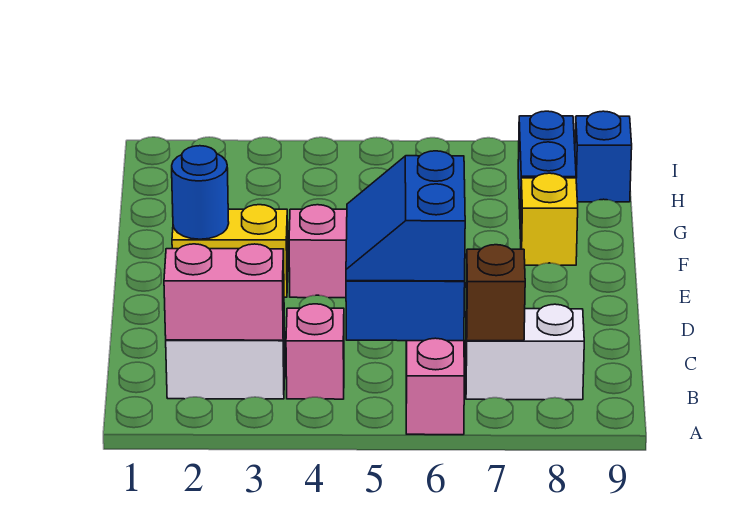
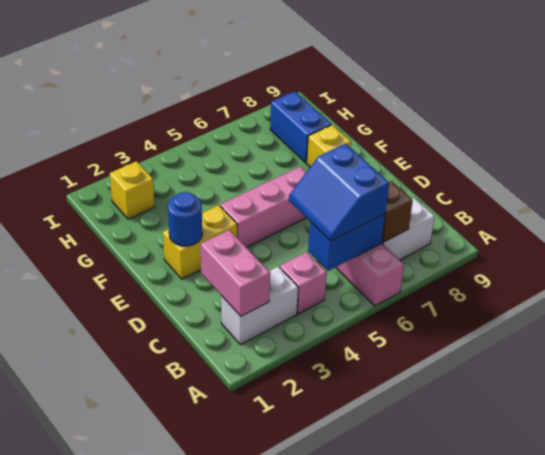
pink brick B2:B3 level 2 -> pink brick B2:C2 level 2
none -> yellow brick H2 level 1
blue brick H9 level 1 -> none

